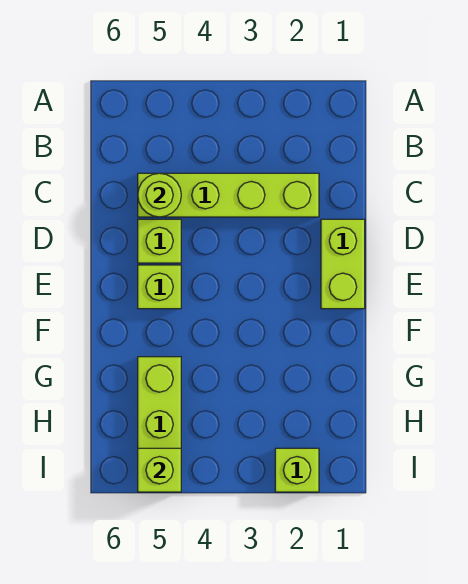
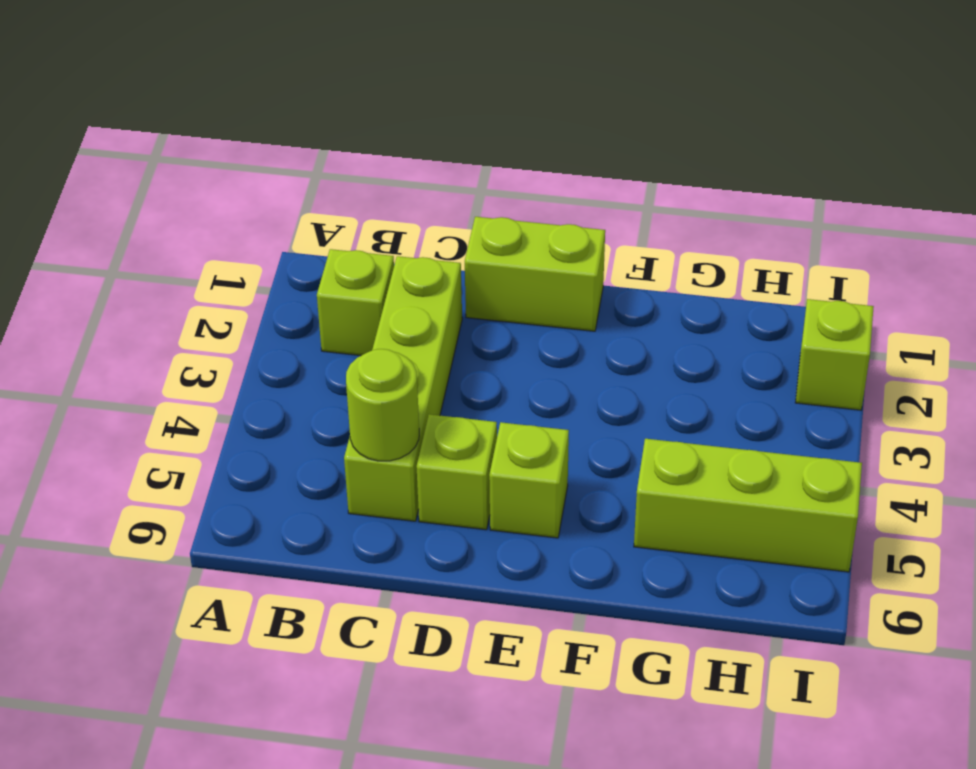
lime brick I5 level 2 -> lime brick B2 level 1

